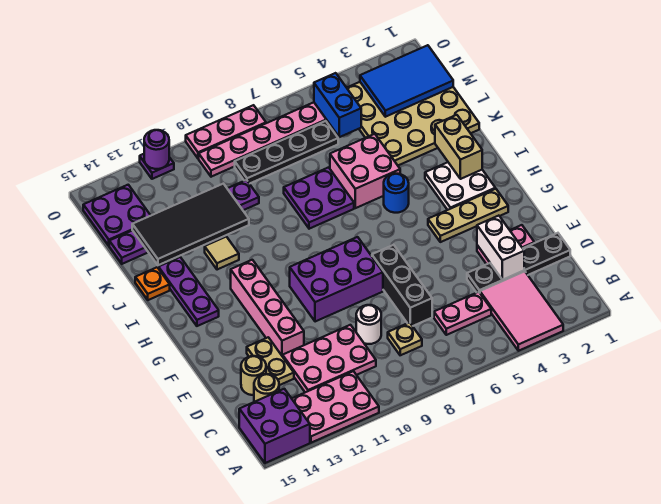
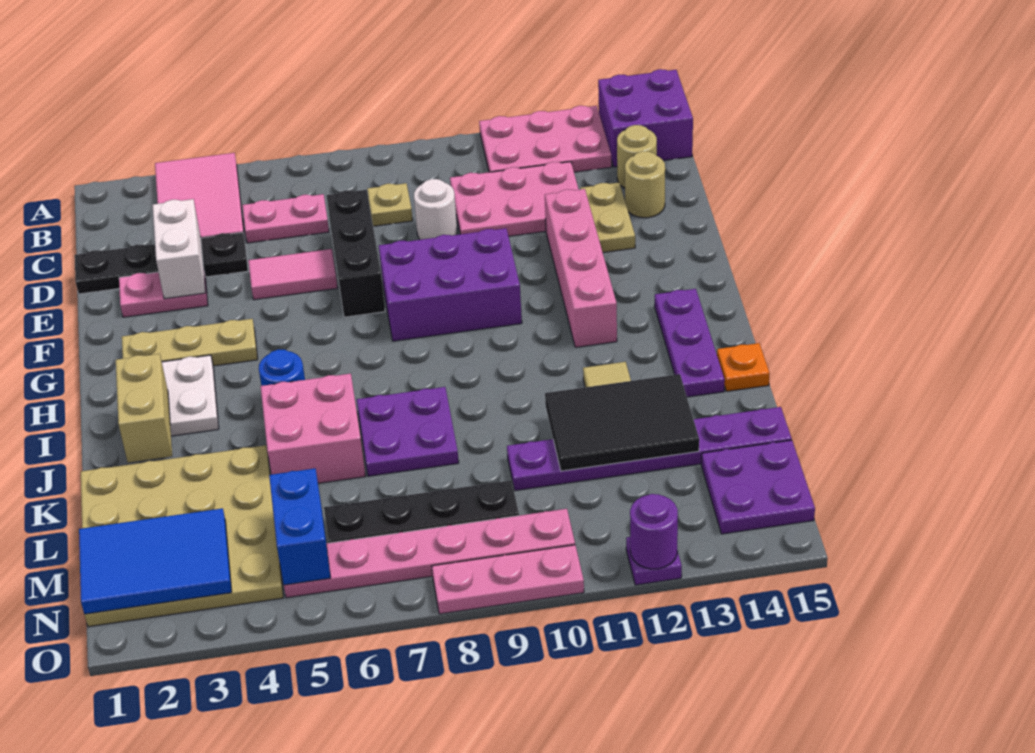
none -> pink tile E5:E6 level 1
black tile K11:L14 level 2 -> black tile K11:L13 level 2

